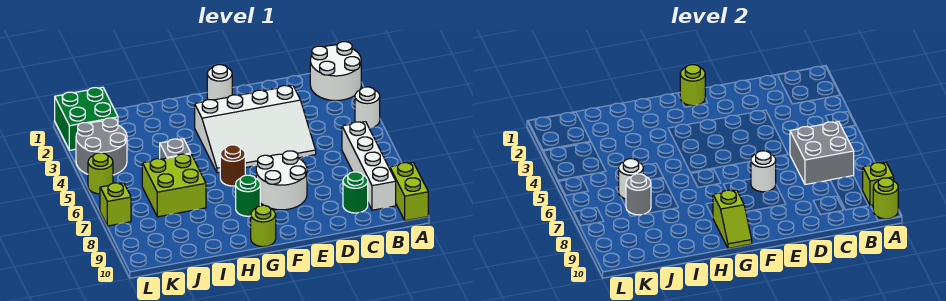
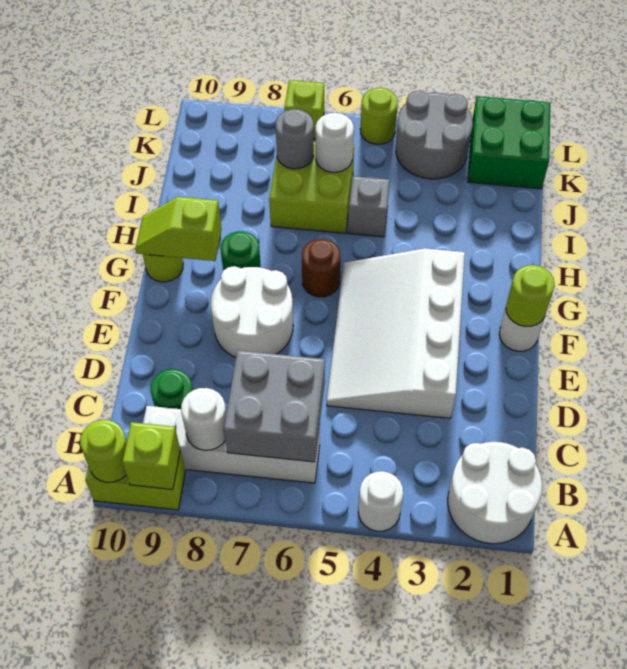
white round brick E7 level 2 -> white round brick B8 level 2

